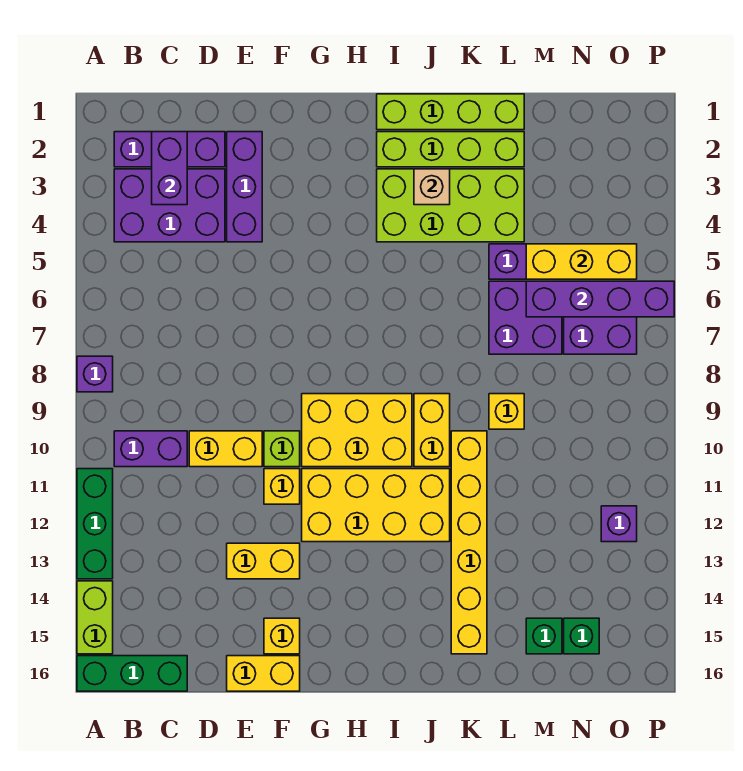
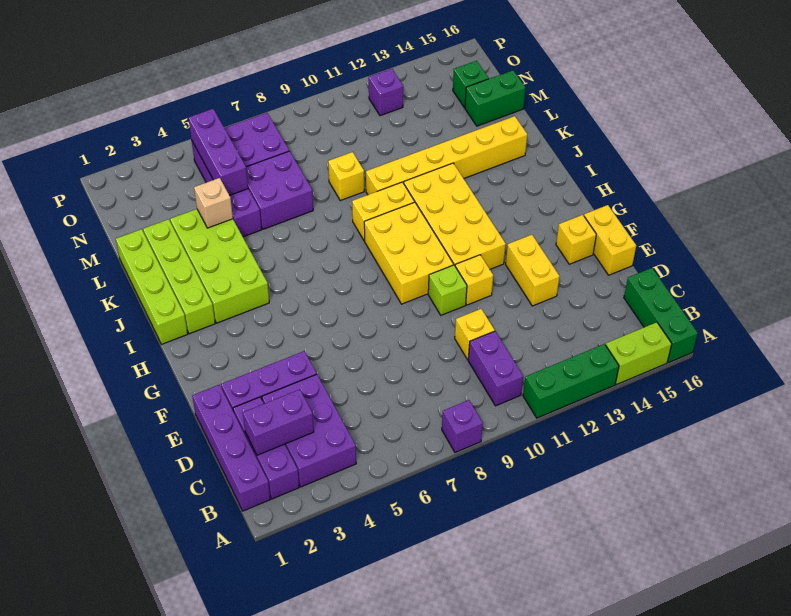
yellow brick D10:E10 level 1 -> yellow brick D10 level 1
tan brick J3 level 2 -> tan brick L4 level 2
yellow brick M5:O5 level 2 -> purple brick M5:O5 level 2
purple brick M6:P6 level 2 -> purple brick B1:E1 level 1
green brick M15 level 1 -> green brick M15:M16 level 1

